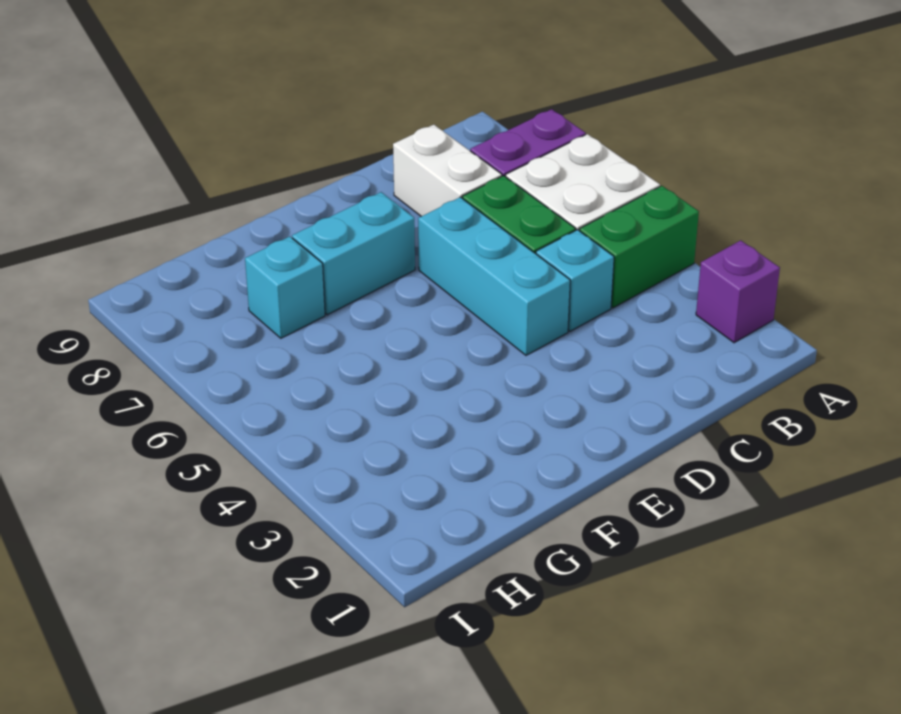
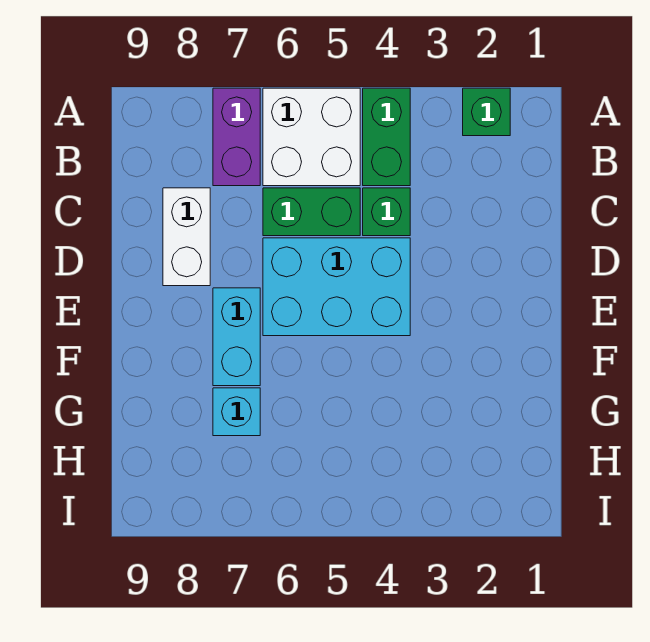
purple brick A2 level 1 -> green brick A2 level 1
cyan brick C4 level 1 -> green brick C4 level 1
white brick C7:C8 level 1 -> white brick C8:D8 level 1
cyan brick D4:D6 level 1 -> cyan brick D4:E6 level 1

